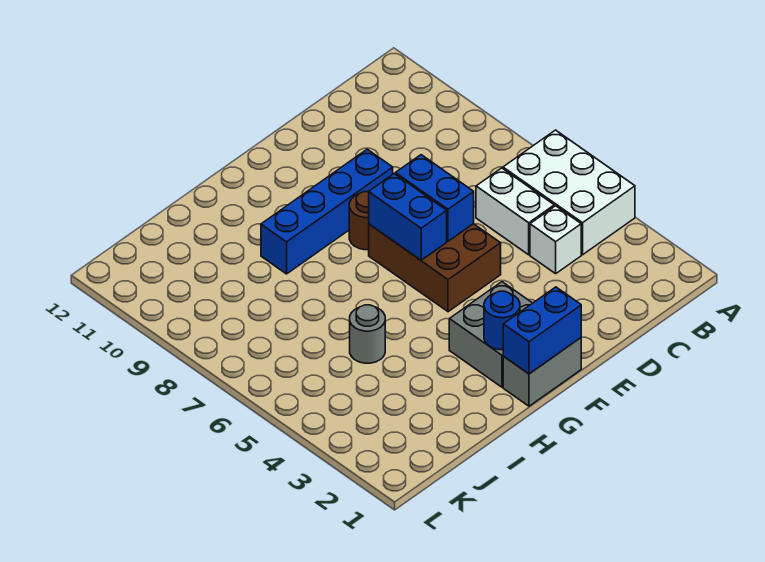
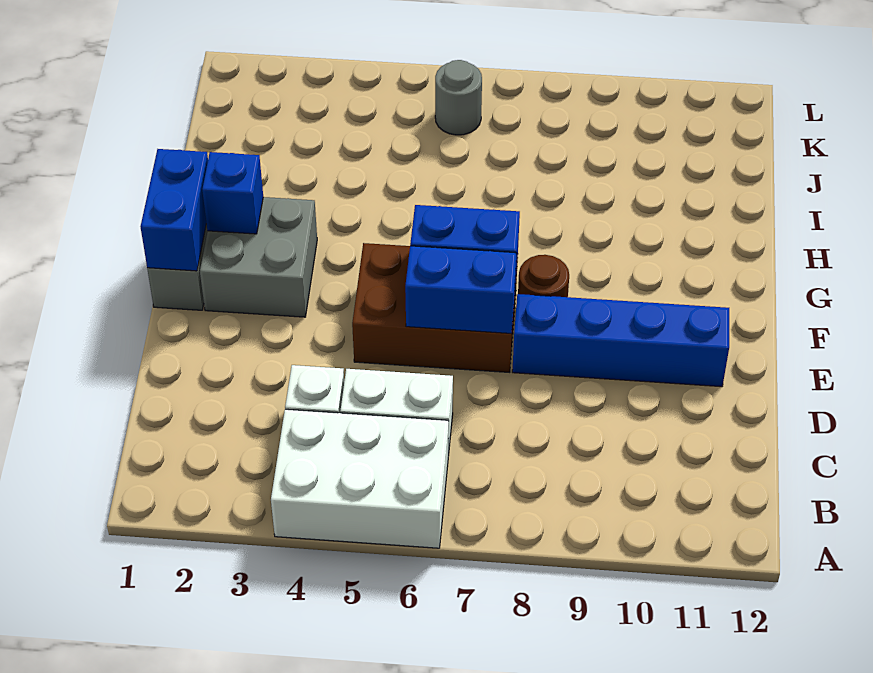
blue brick E9:H9 level 1 -> blue brick E8:E11 level 1
blue round brick G2 level 2 -> blue brick G2 level 2
grey round brick I5 level 1 -> grey round brick K6 level 1

